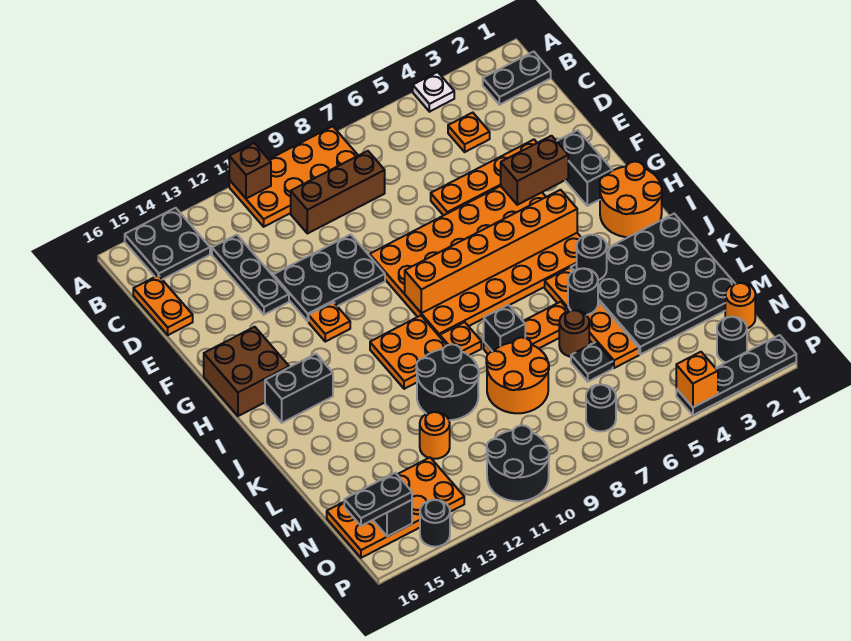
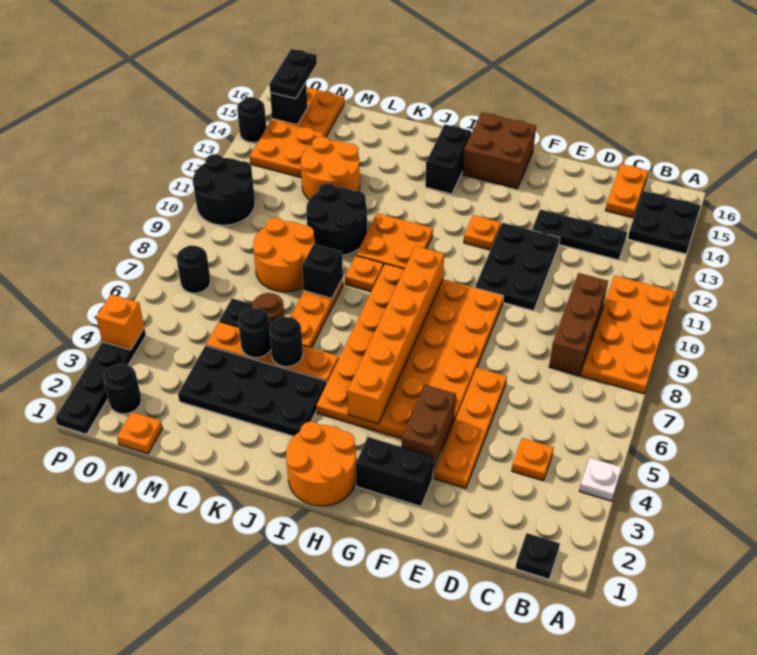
brown brick A11 level 2 -> none
black plate B1:B2 level 1 -> black plate B1 level 1
orange plate C16:D16 level 1 -> orange plate C15:C16 level 1
black plate J1:M4 level 1 -> black plate J3:M4 level 1
black round brick J4 level 2 -> black round brick L5 level 2
orange round brick M12 level 1 -> orange round brick L12:M13 level 1
orange round brick N1 level 1 -> orange plate N1 level 1

